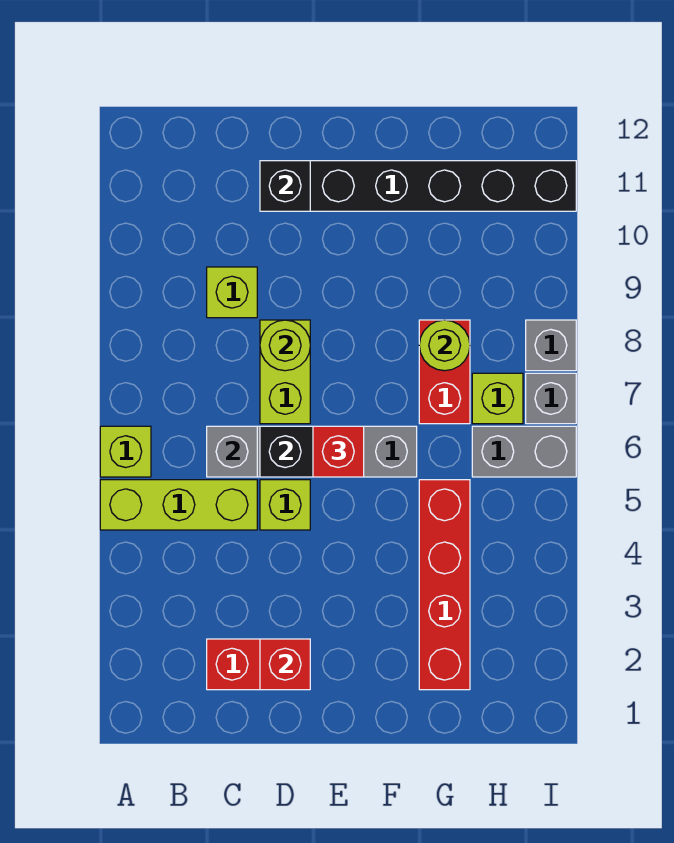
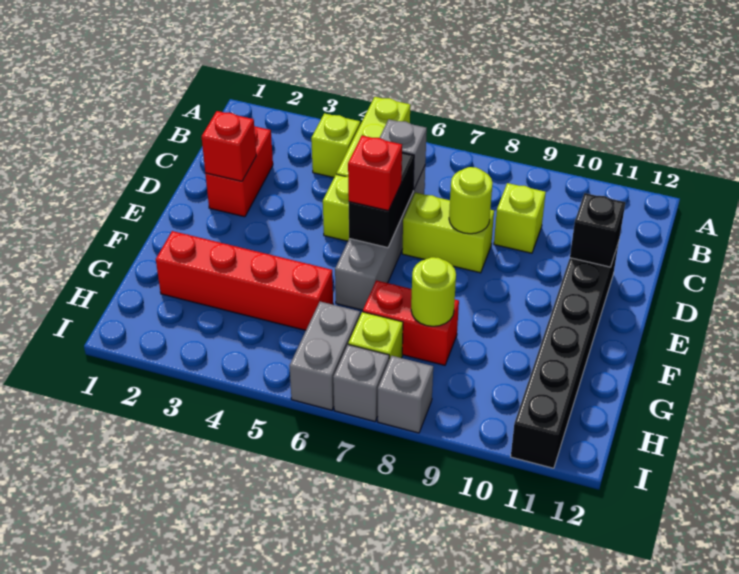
lime brick A6 level 1 -> lime brick B4 level 1

